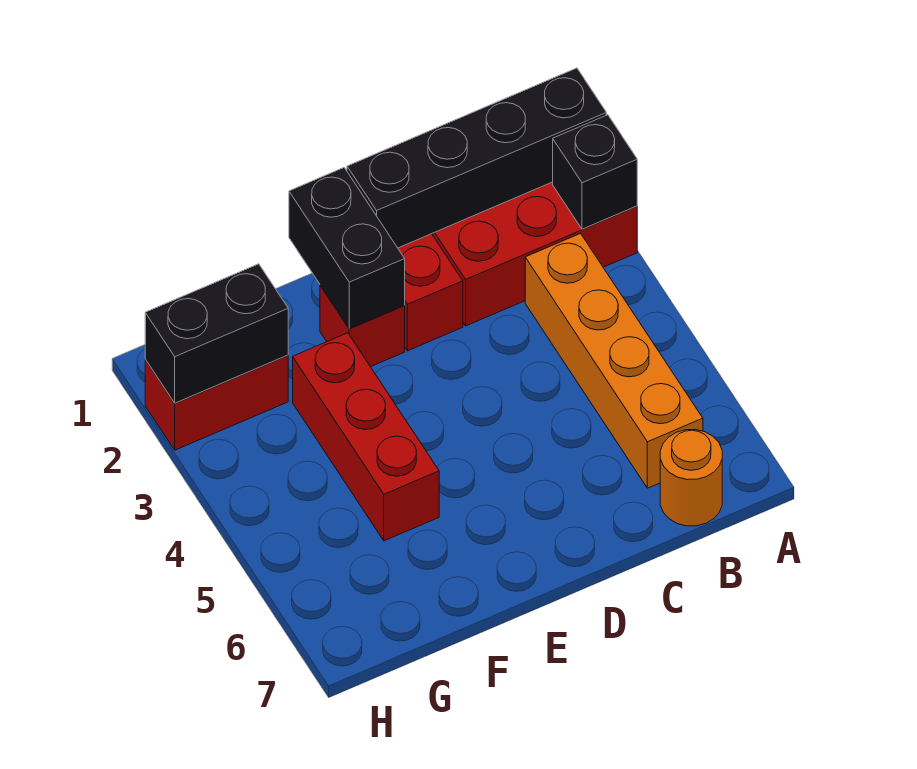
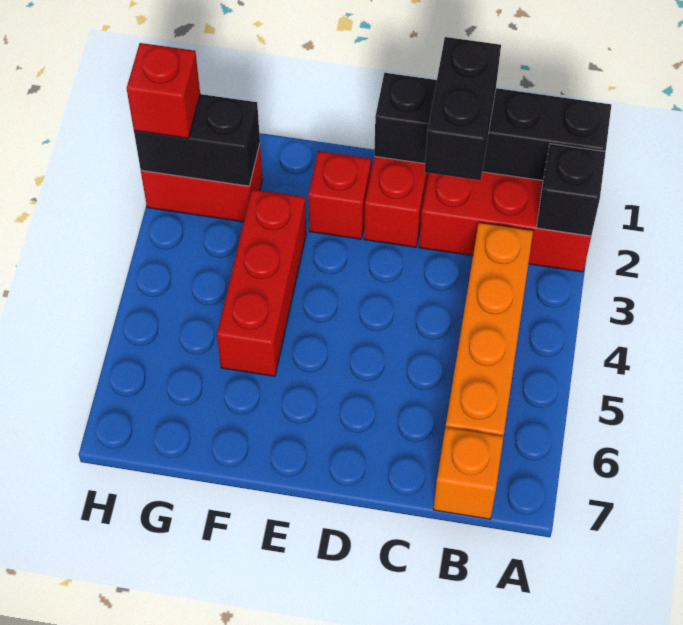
orange round brick B7 level 1 -> orange brick B7 level 1
black brick E1:E2 level 2 -> black brick C1:C2 level 3
none -> red brick H2 level 3

